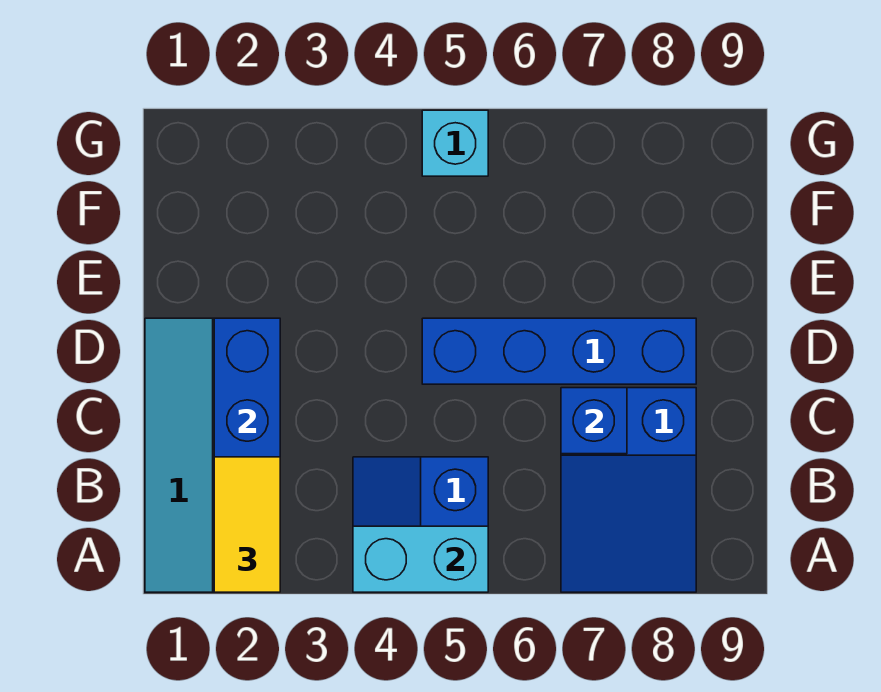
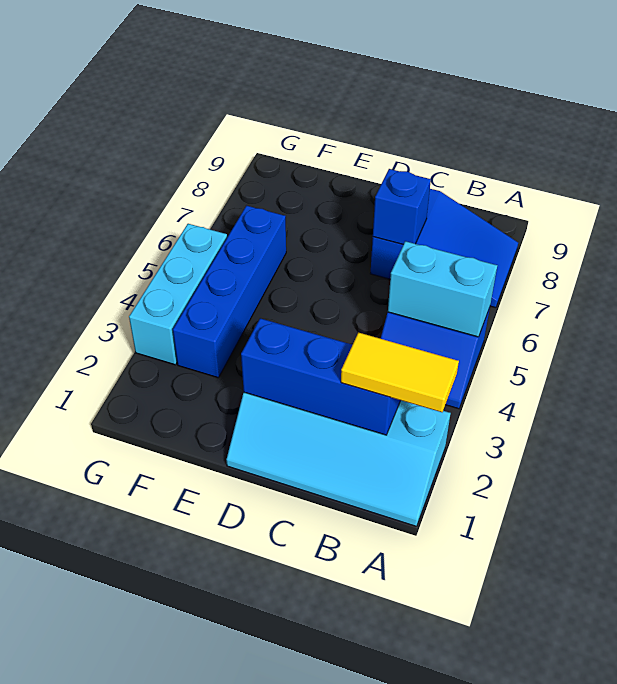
cyan brick A4:A5 level 2 -> cyan brick A5:B5 level 2
blue brick D5:D8 level 1 -> blue brick F3:F6 level 1
cyan brick G5 level 1 -> cyan brick G3:G5 level 1

